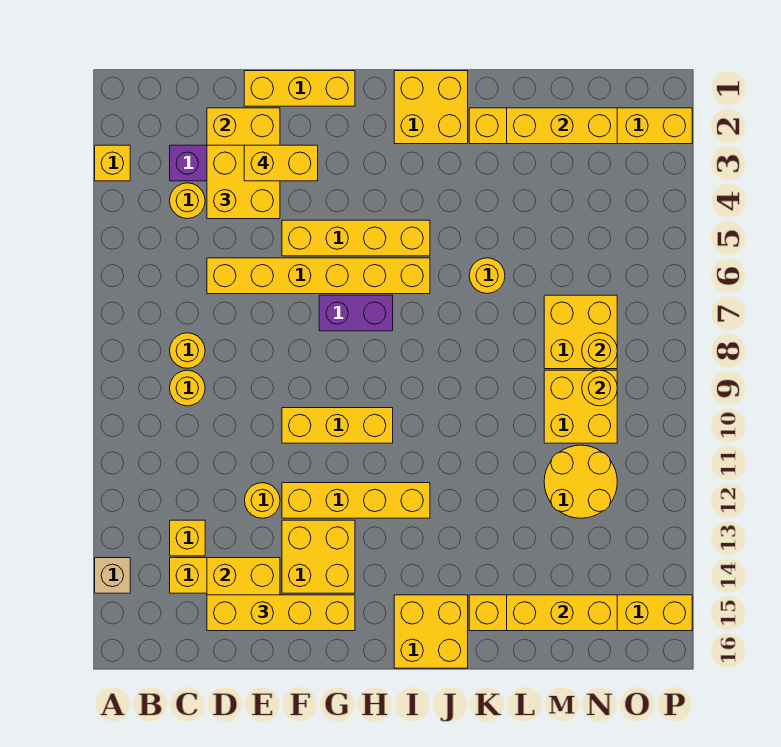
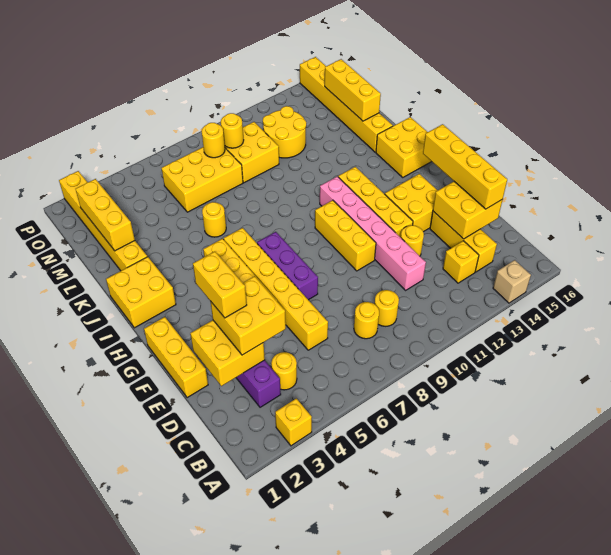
none -> pink brick D11:I11 level 1
purple brick G7:H7 level 1 -> purple brick F7:H7 level 1
yellow brick M7:N8 level 1 -> yellow brick M6:N8 level 1

